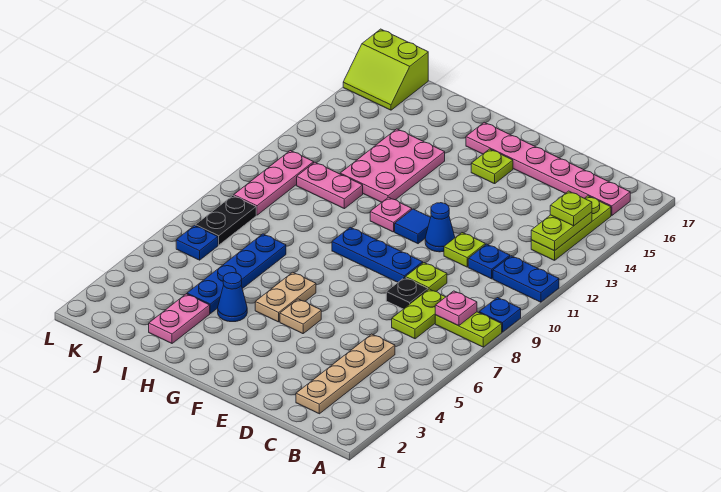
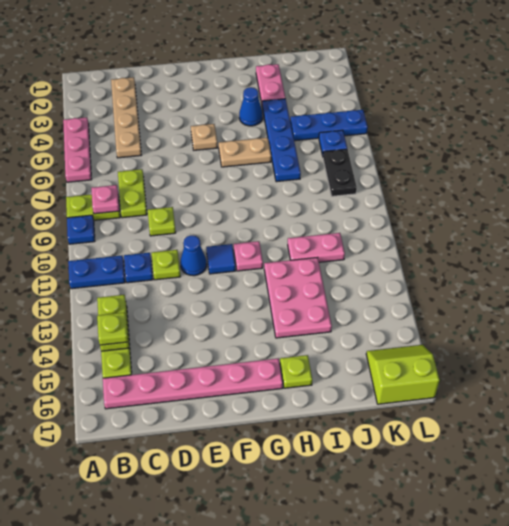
black plate D8 level 1 -> none
blue plate E9:G9 level 1 -> blue plate J5:L5 level 1
lime plate F15 level 1 -> lime plate H16 level 1
tan plate G5:G6 level 1 -> tan plate G6:H6 level 1
pink plate K9:K11 level 1 -> pink plate A4:A6 level 1

